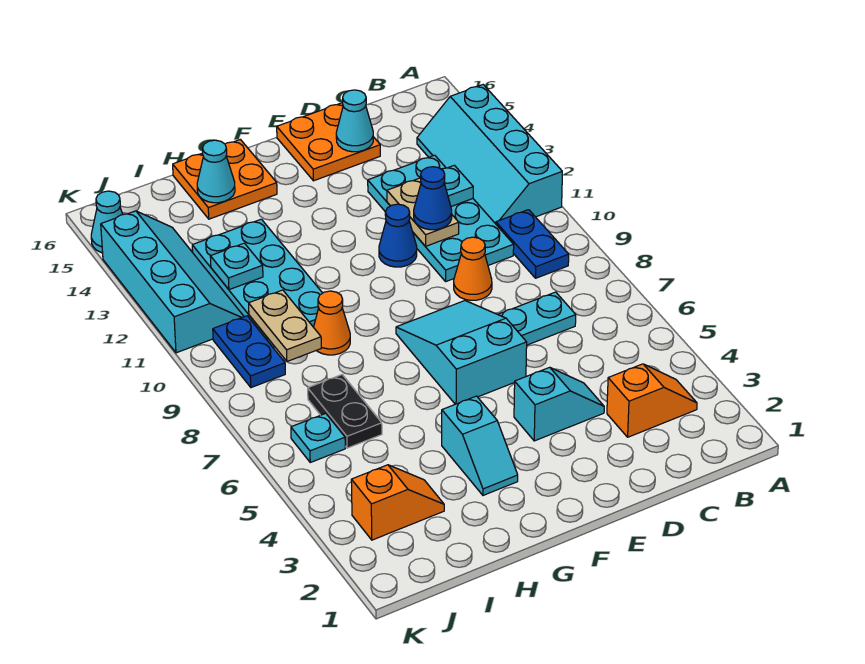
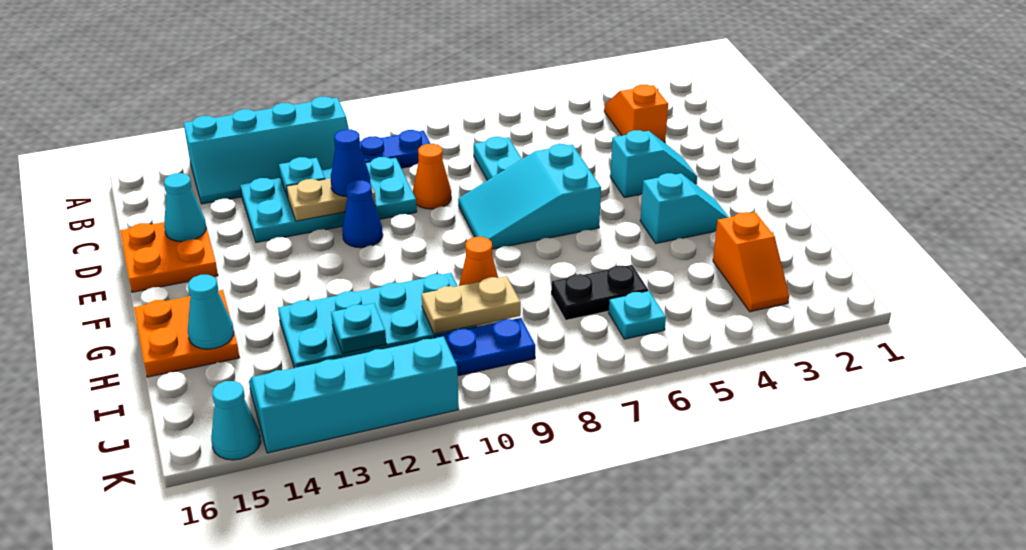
cyan slope D4:E4 level 1 top E -> cyan slope E3:E4 level 1 top 4
orange slope I3:J3 level 1 top J -> orange slope I3:J3 level 1 top I

